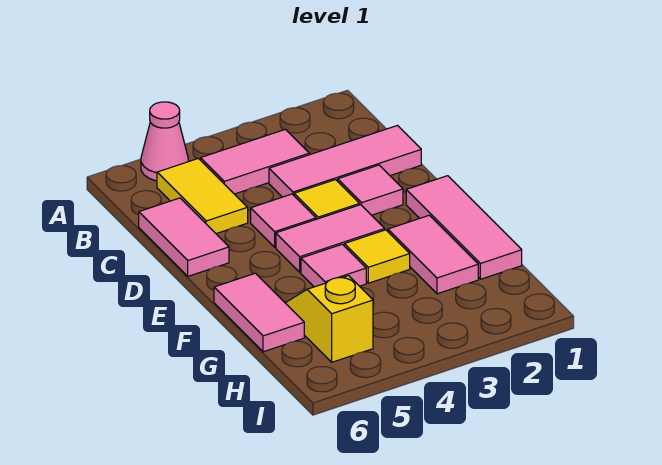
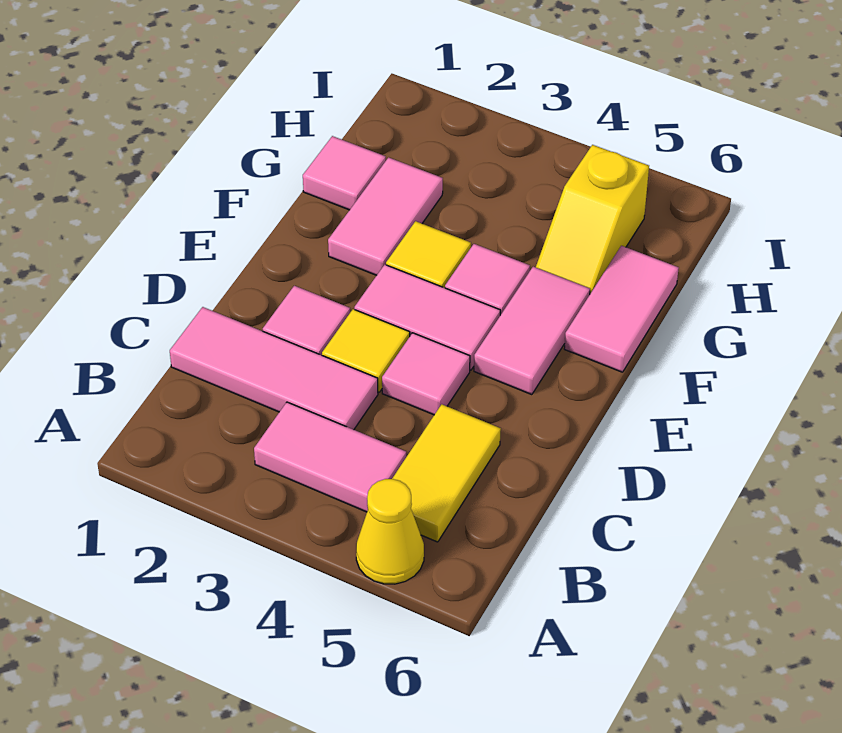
pink cone A5 level 1 -> yellow cone A5 level 1
pink tile C6:D6 level 1 -> pink tile E5:F5 level 1
pink tile E1:G1 level 1 -> pink tile G1 level 1

